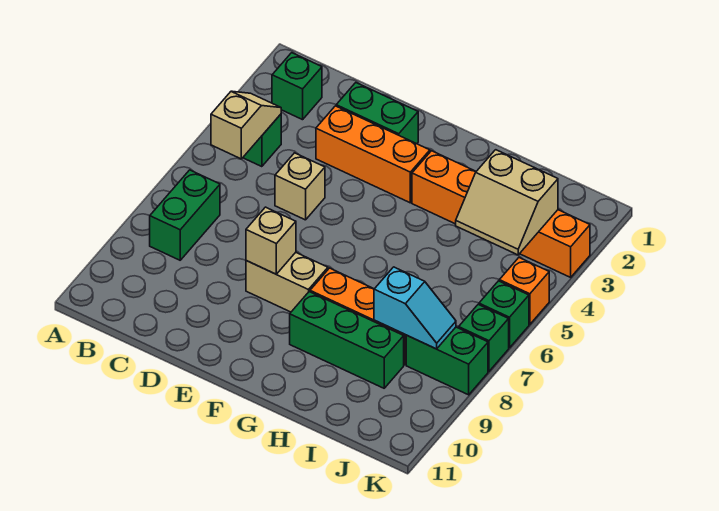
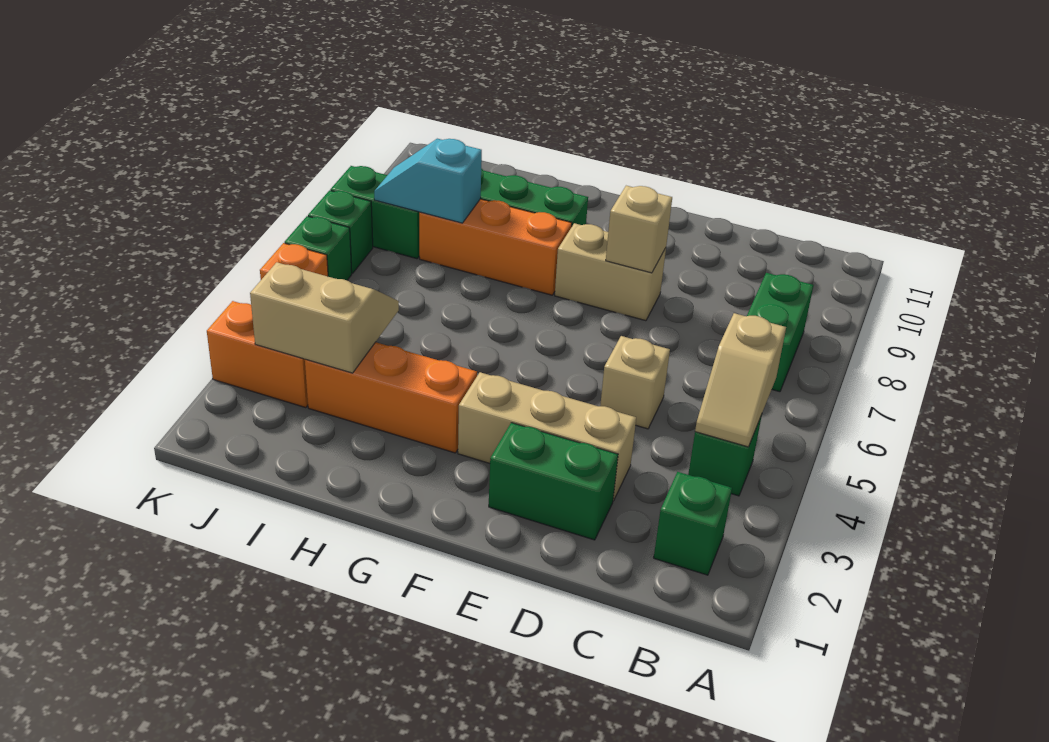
orange brick D3:F3 level 1 -> tan brick D3:F3 level 1

